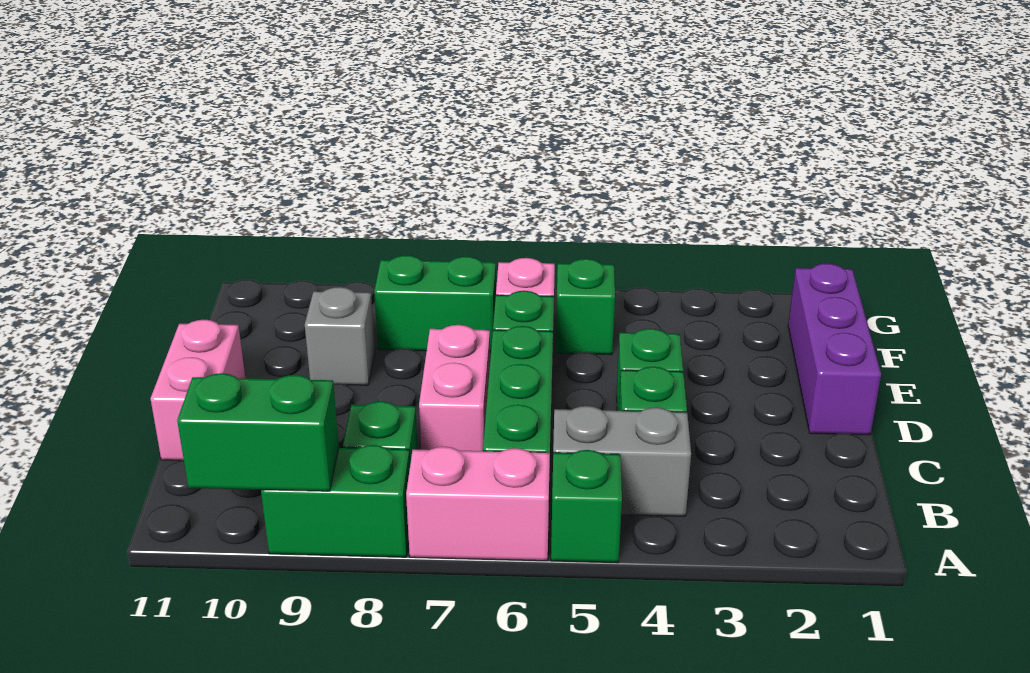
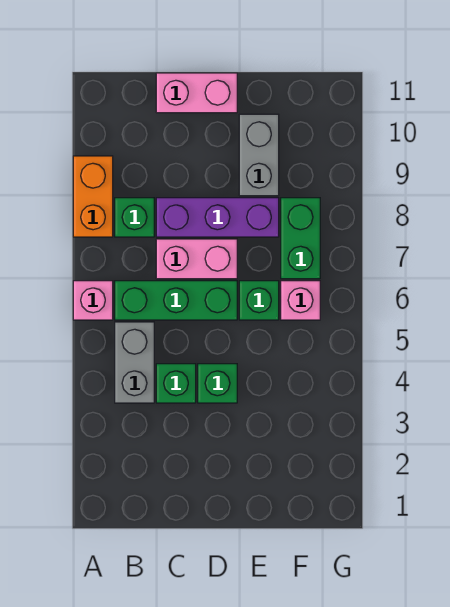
green brick A5 level 1 -> none
pink brick A6:A7 level 1 -> pink brick A6 level 1
green brick A8:A9 level 1 -> orange brick A8:A9 level 1
green brick A9:A10 level 2 -> none
purple brick D1:F1 level 1 -> purple brick C8:E8 level 1
grey brick E9 level 1 -> grey brick E9:E10 level 1
green brick F5 level 1 -> none

